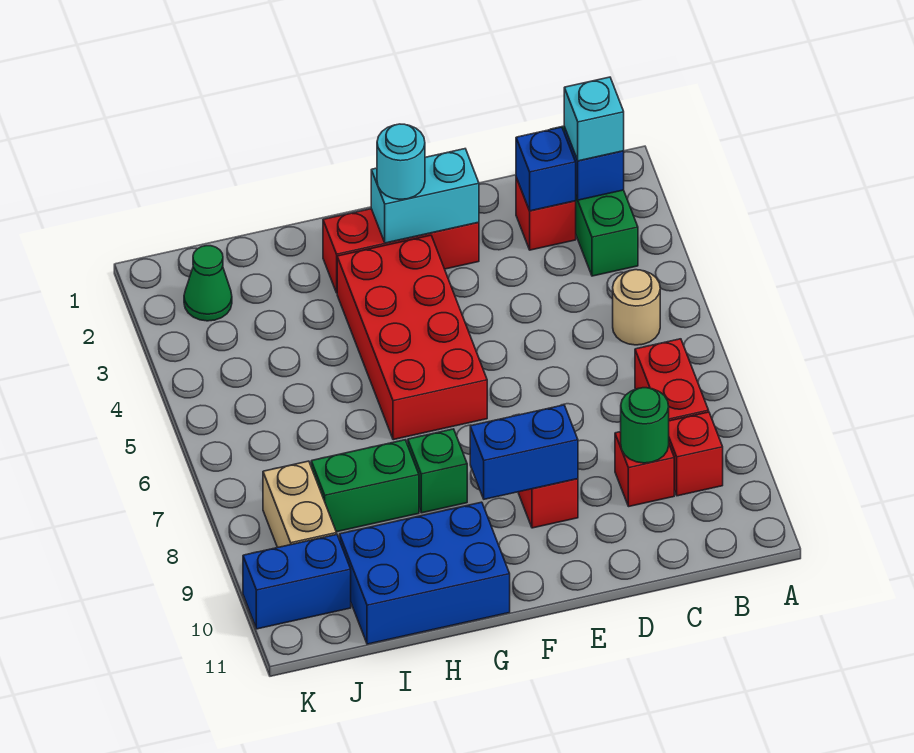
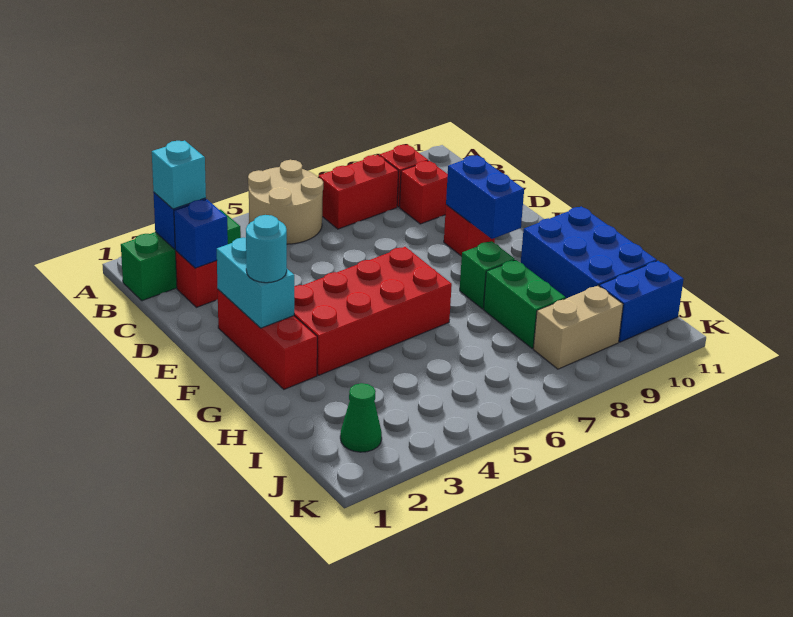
tan round brick B5 level 1 -> tan round brick A5:B6 level 1
green round brick C9 level 2 -> none
blue brick J10:K10 level 1 -> blue brick J10:J11 level 1

